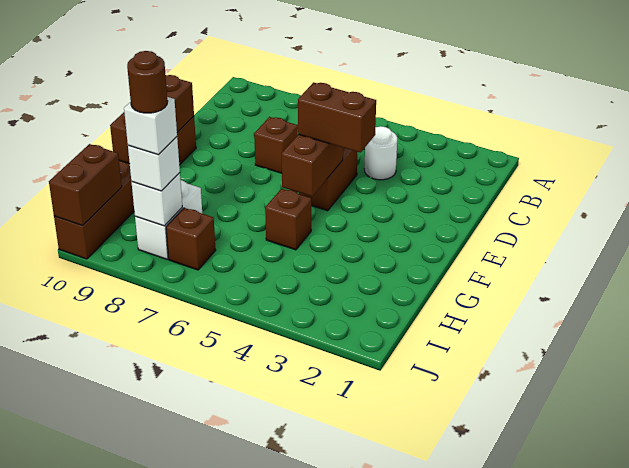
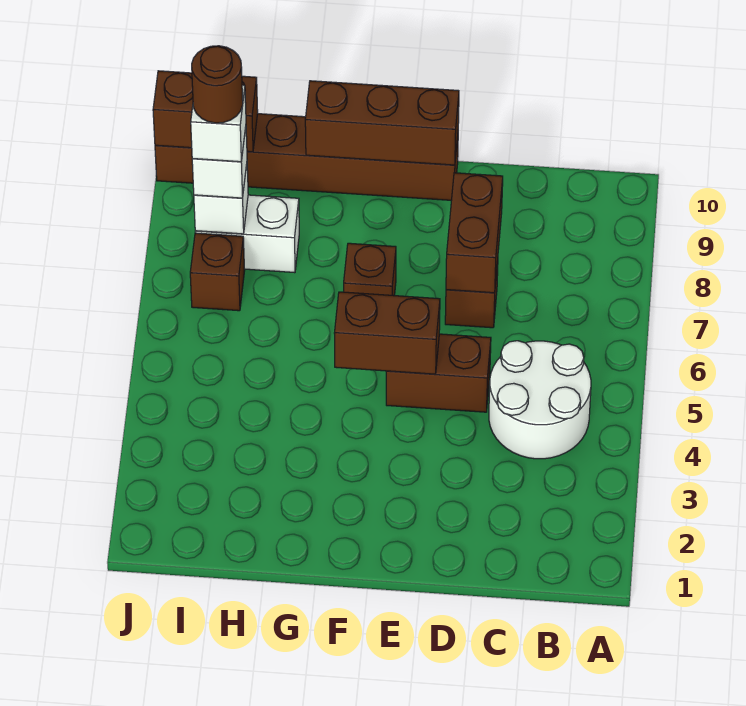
white round brick C4 level 1 -> white round brick B4:C5 level 1
brown brick E4:E5 level 3 -> brown brick D7:D8 level 2
brown brick G5 level 1 -> brown brick F7 level 1

